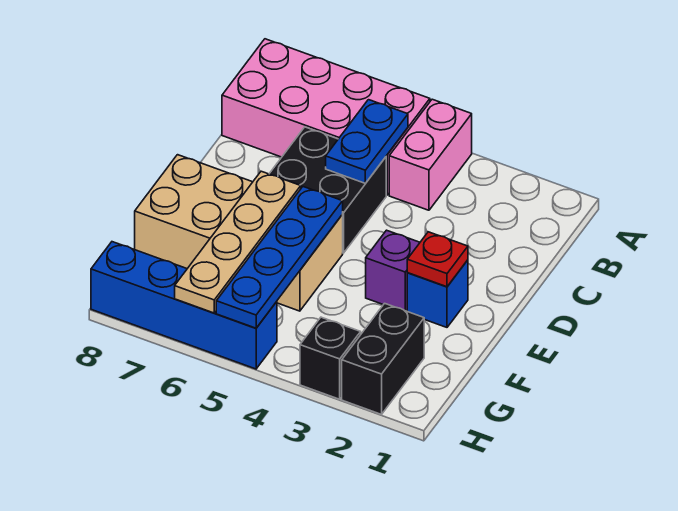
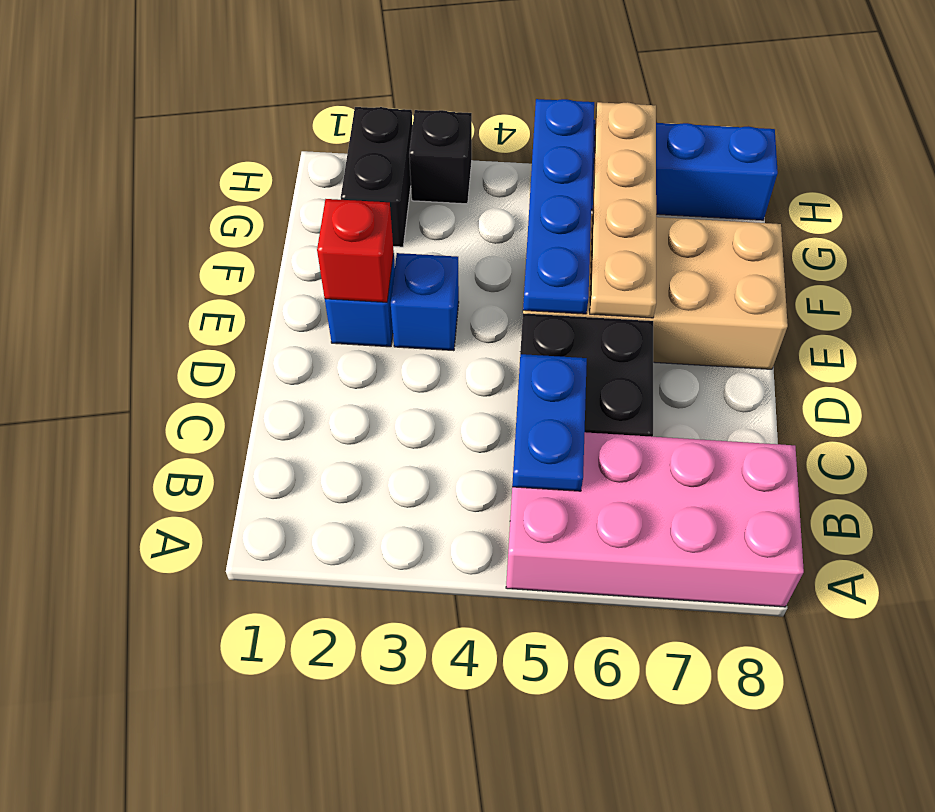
pink brick A4:B4 level 1 -> none
red plate E2 level 2 -> red brick E2 level 2
purple brick E3 level 1 -> blue brick E3 level 1

